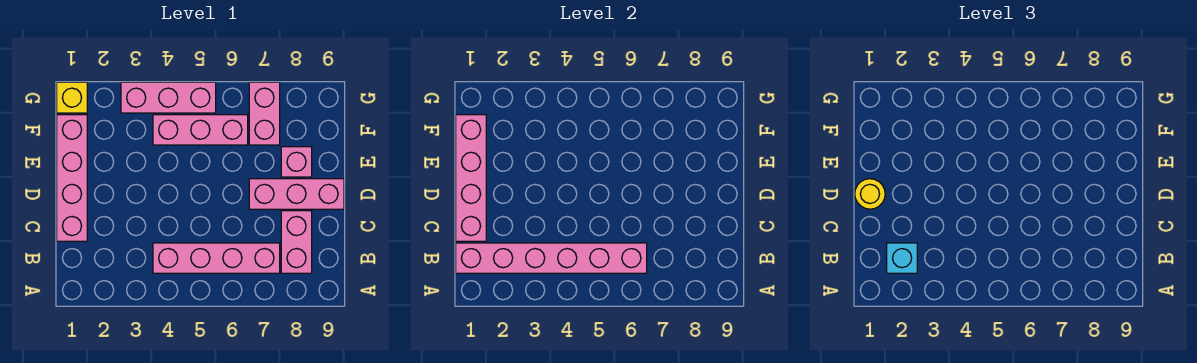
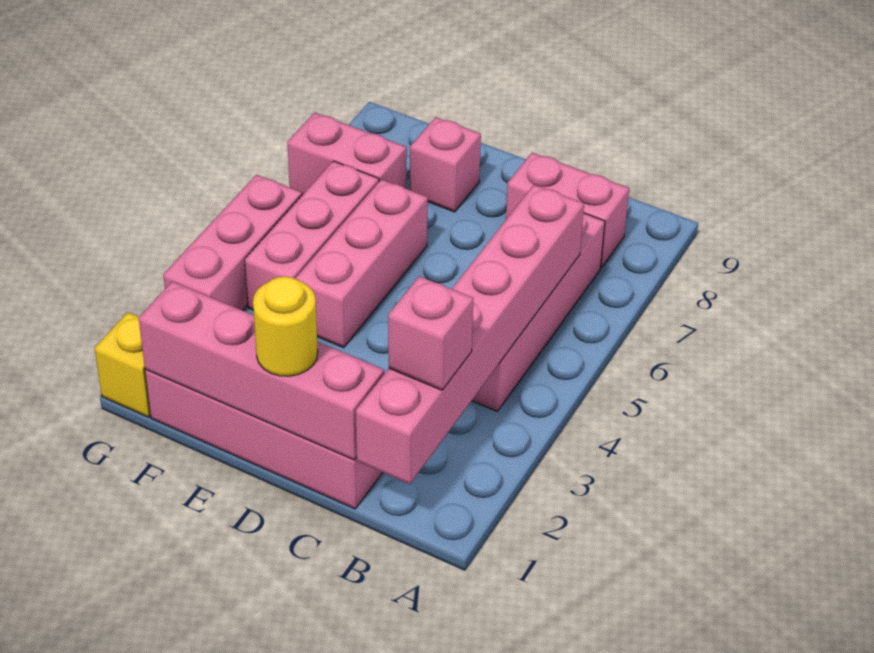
cyan brick B2 level 3 -> pink brick B2 level 3
pink brick D7:D9 level 1 -> pink brick E4:E6 level 1

